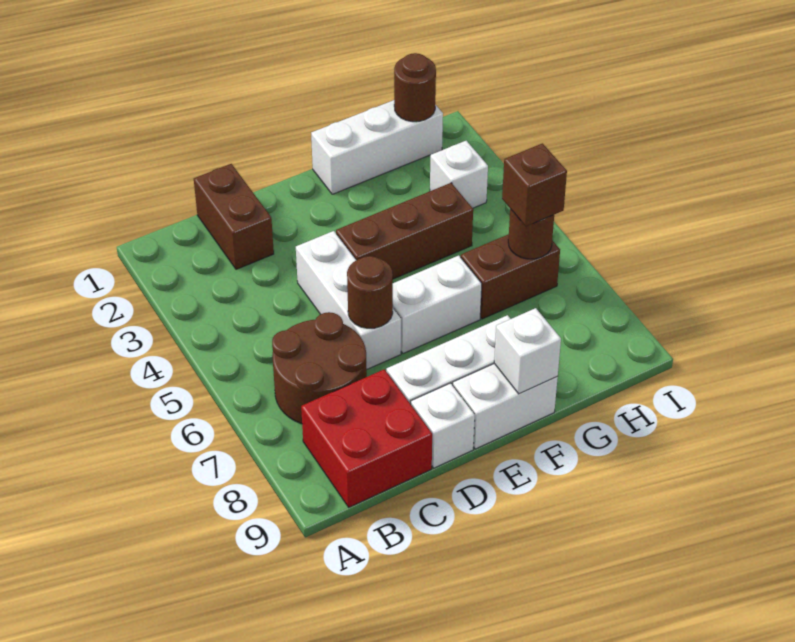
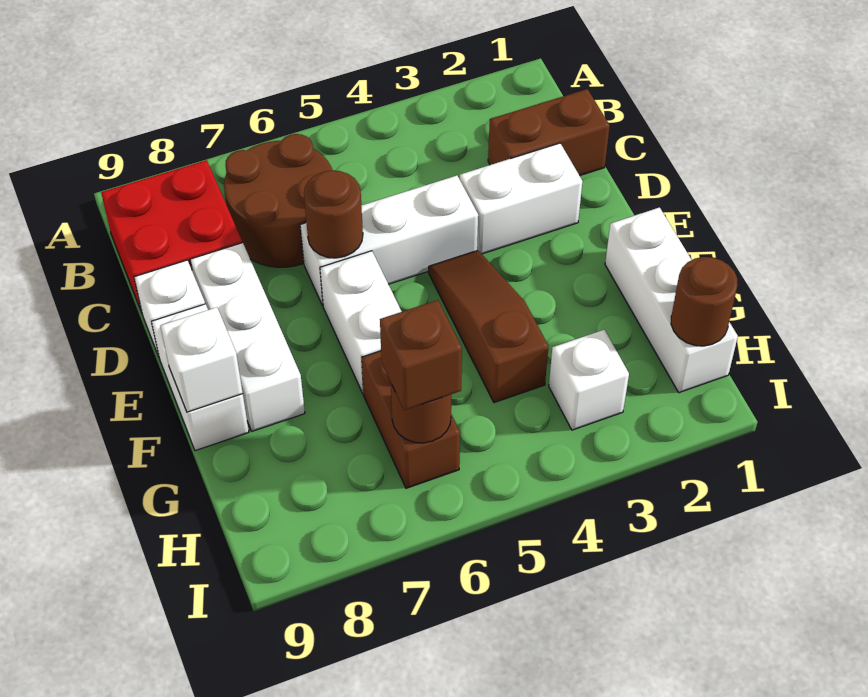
none -> white brick D2:D3 level 1
brown brick E4:G4 level 1 -> brown slope E4:G4 level 1 top G

